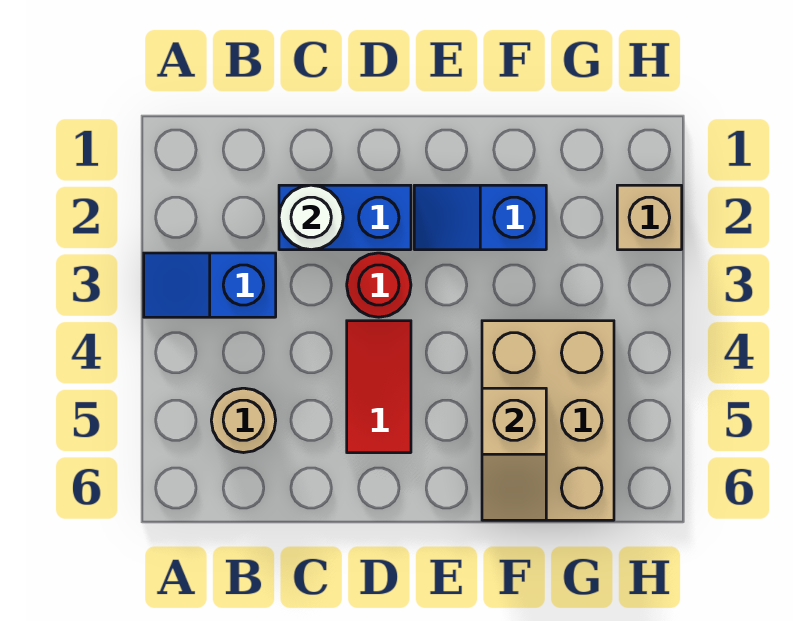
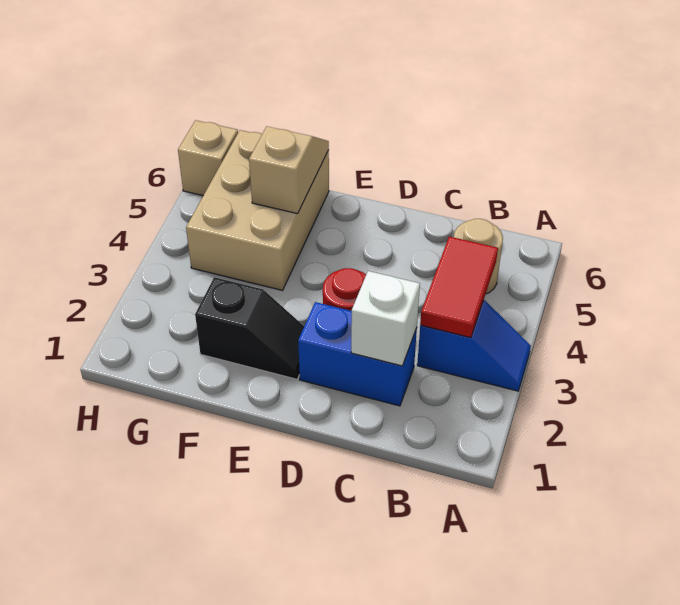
white round brick C2 level 2 -> white brick C2 level 2
red tile D4:D5 level 1 -> red tile B3:B4 level 2
blue slope E2:F2 level 1 top F -> black slope E2:F2 level 1 top F
tan brick H2 level 1 -> tan brick H6 level 1

